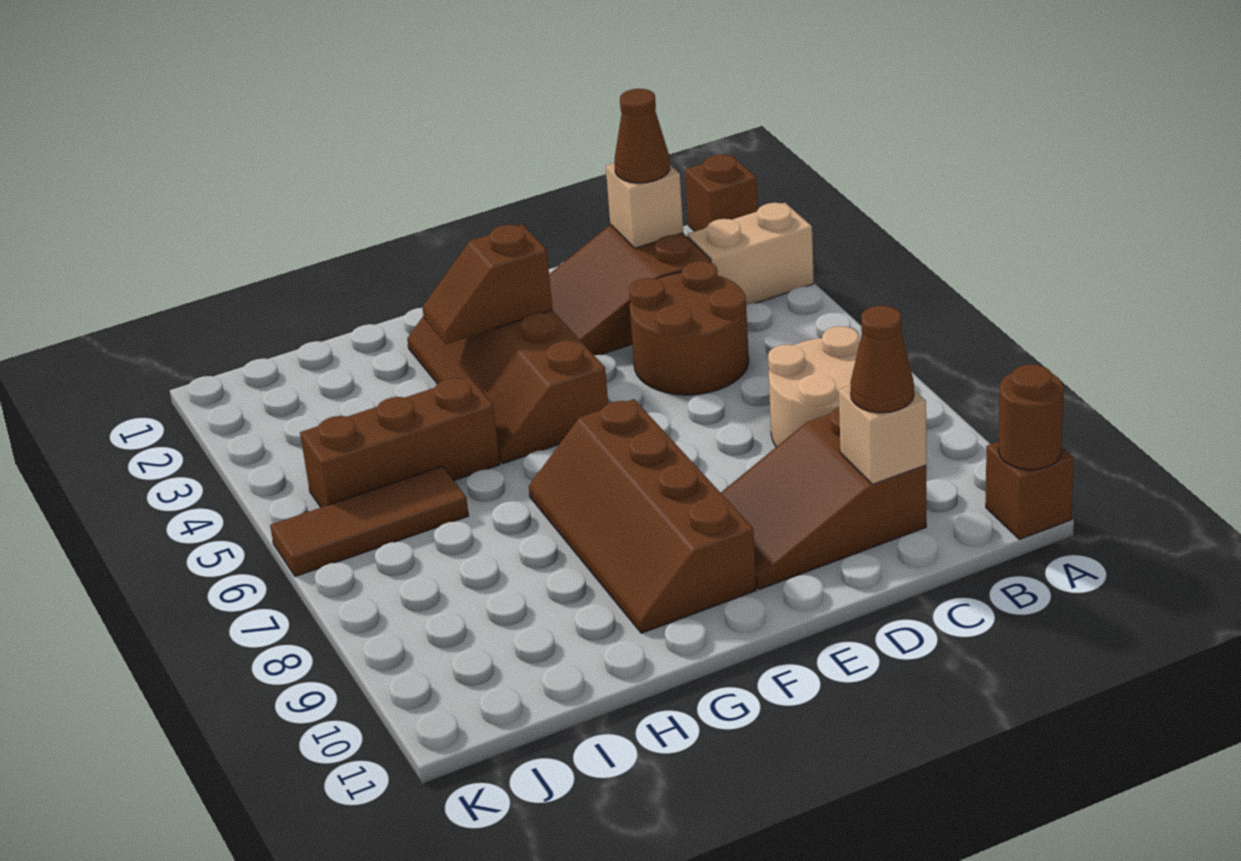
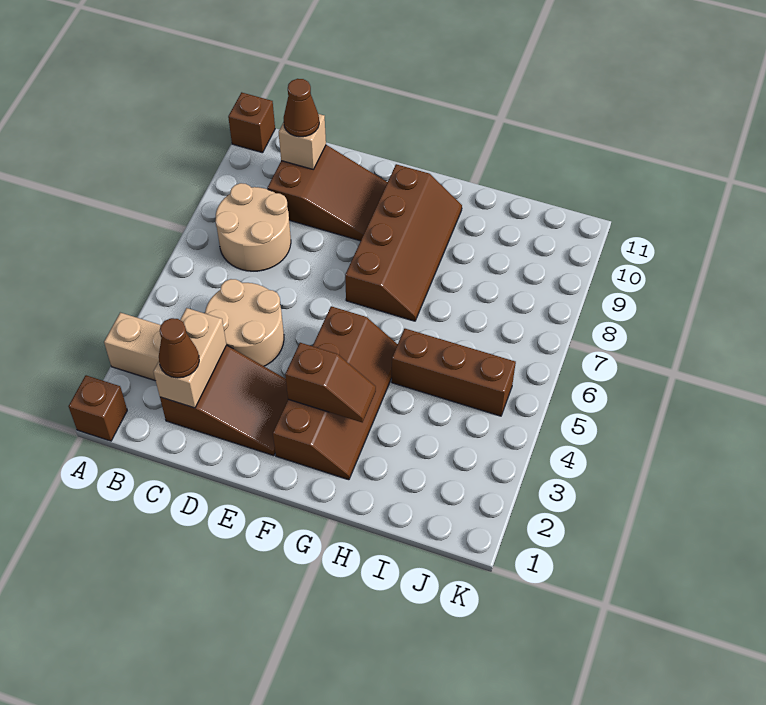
brown round brick A11 level 2 -> none
tan brick C2 level 2 -> tan brick C2:C3 level 2
brown round brick C4:D5 level 1 -> tan round brick C4:D5 level 1
brown tile I6:K6 level 1 -> none

